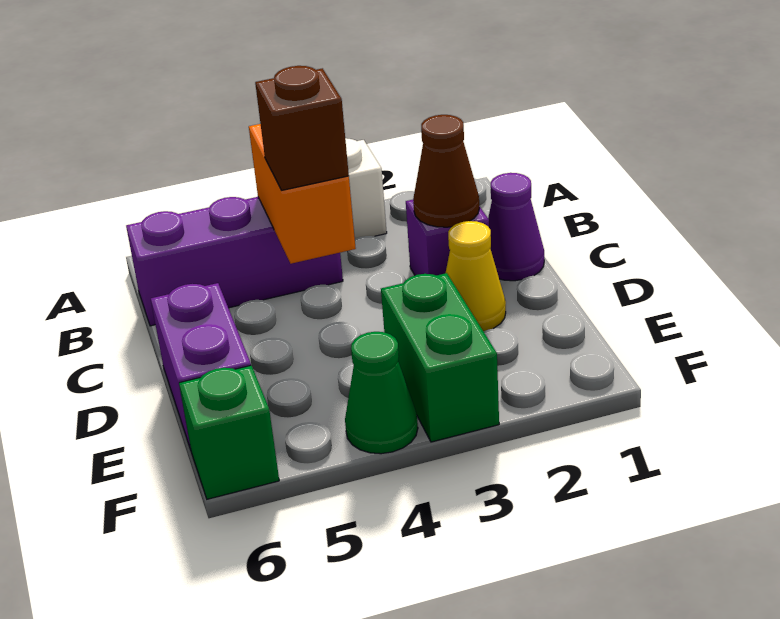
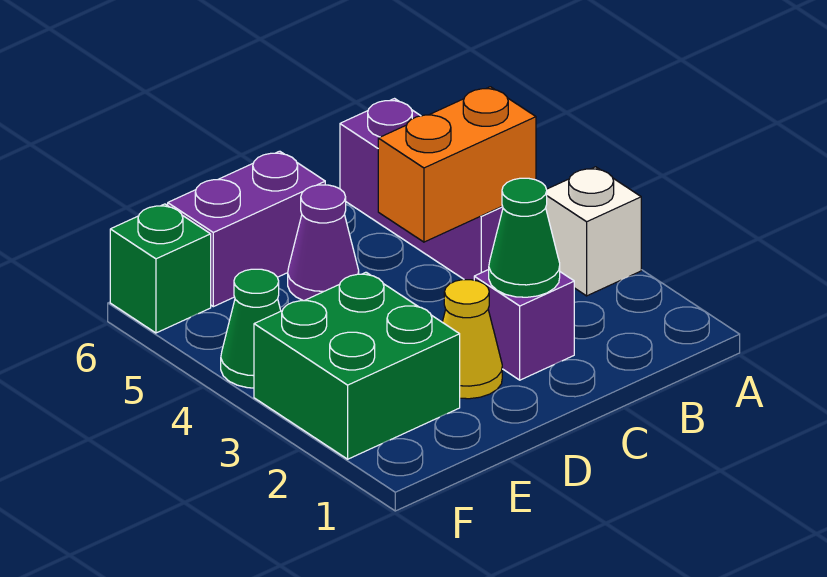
purple cone C1 level 1 -> purple cone D5 level 1
brown cone C2 level 2 -> green cone C2 level 2
brown brick C4 level 3 -> none
green brick E3:F3 level 1 -> green brick E2:F3 level 1

